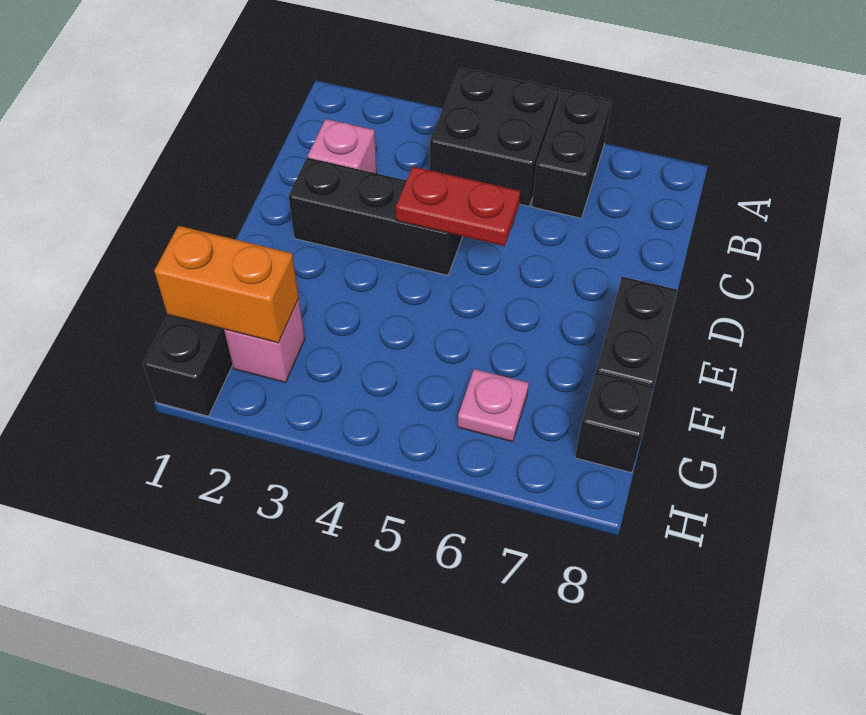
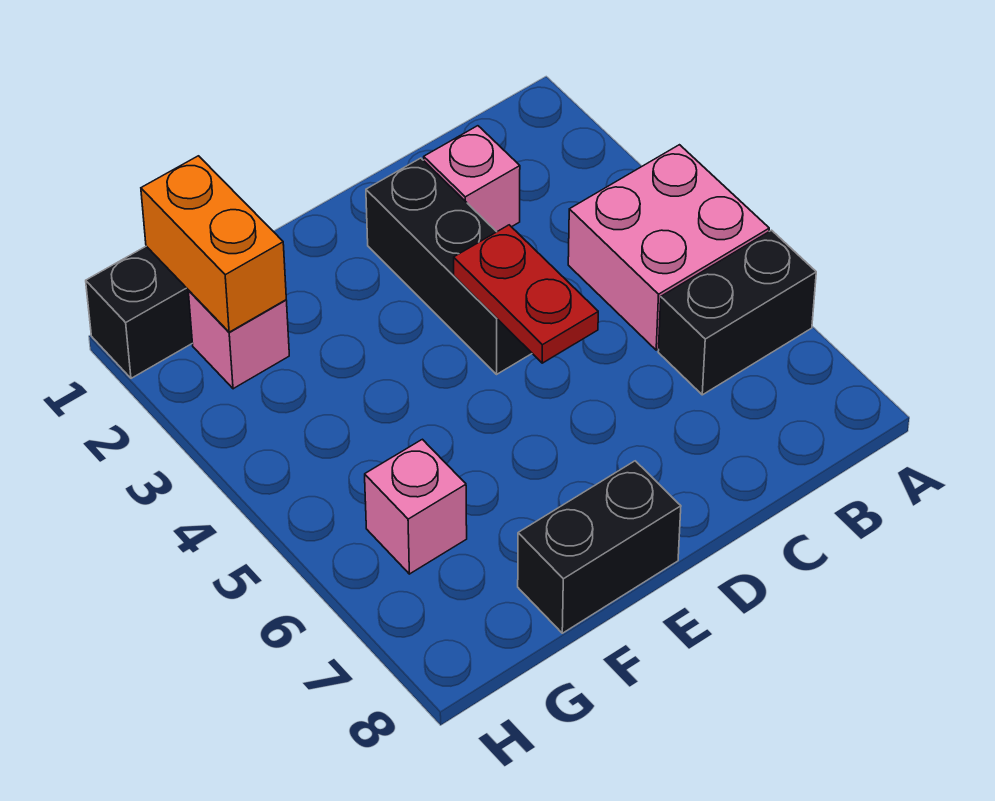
black brick A4:B5 level 1 -> pink brick A4:B5 level 1
pink plate G6 level 1 -> pink brick G6 level 1
black brick G8 level 1 -> none

